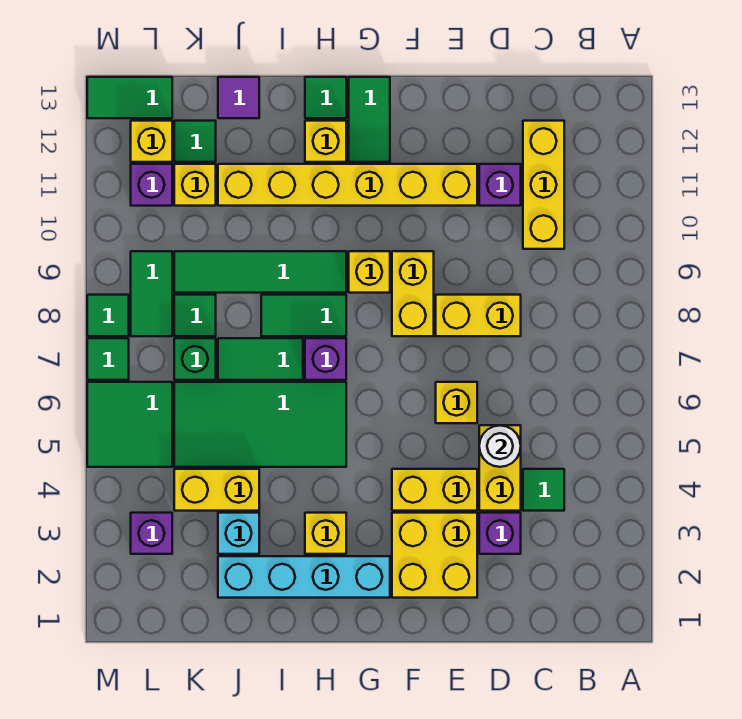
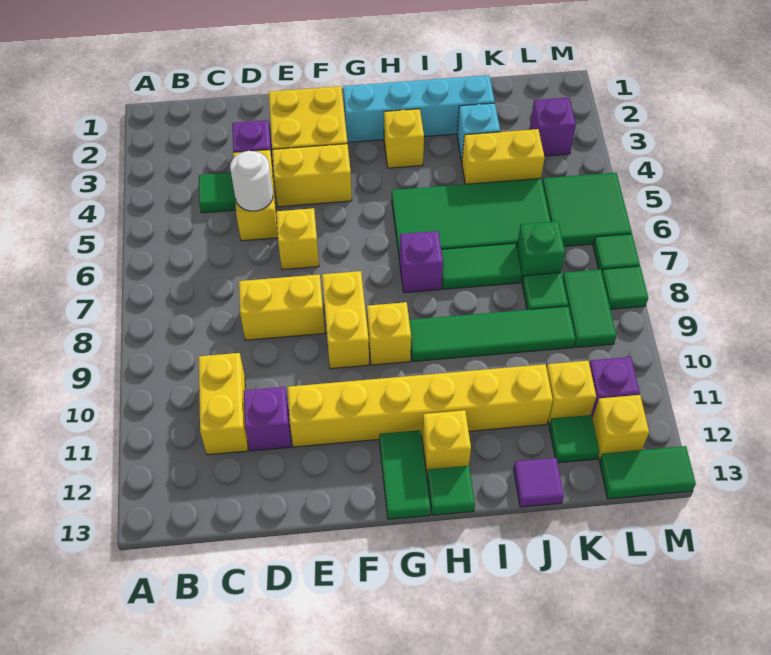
yellow brick C10:C12 level 1 -> yellow brick C10:C11 level 1
green tile H8:I8 level 1 -> none

